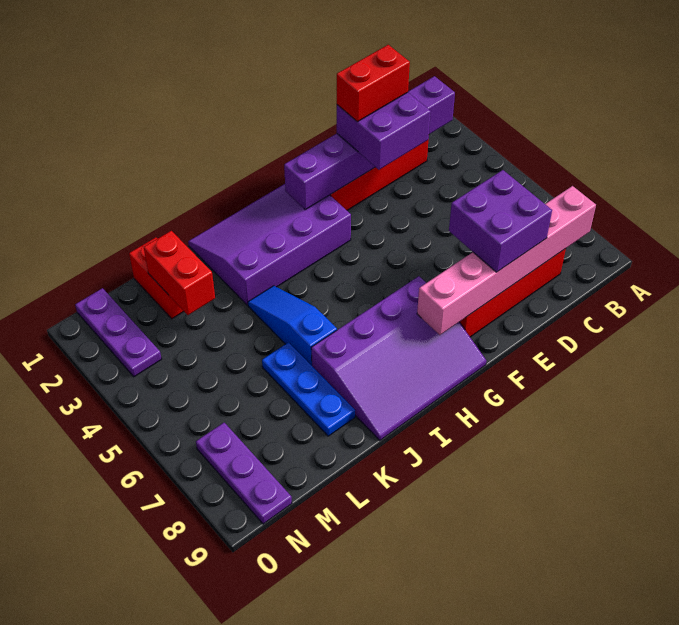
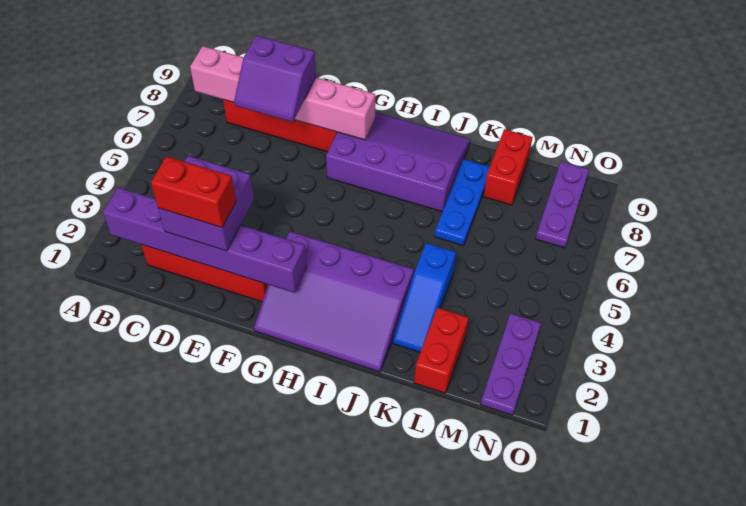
purple brick D7:E8 level 3 -> purple slope D7:E8 level 3 top 8
blue slope J4:J6 level 1 top 6 -> blue slope K2:K4 level 1 top 4
red brick L2:L3 level 2 -> red brick L8:L9 level 1

